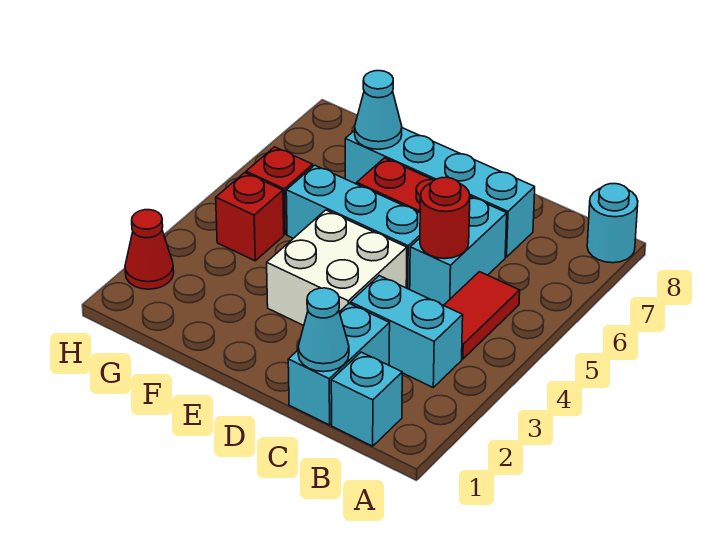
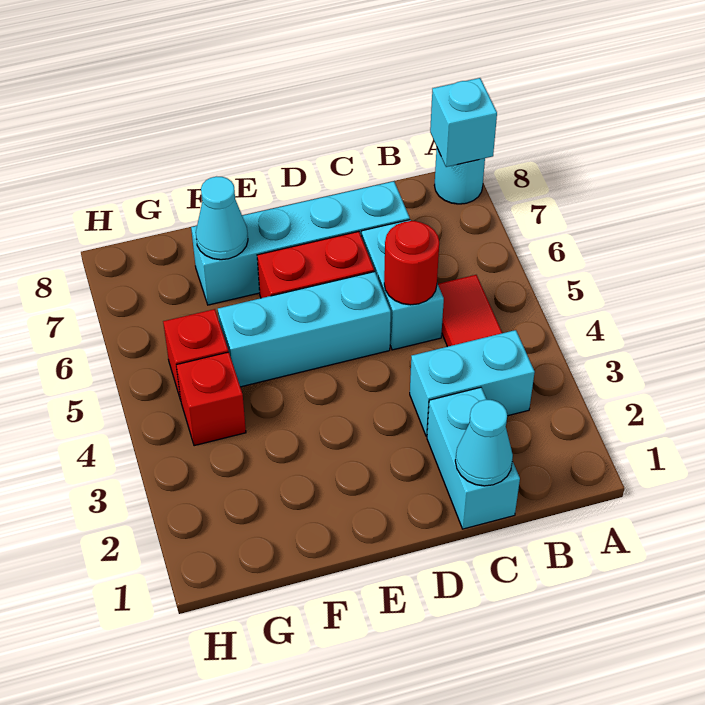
cyan brick B1 level 1 -> cyan brick A8 level 2
white brick D3:E4 level 1 -> none
red cone H2 level 1 -> none

